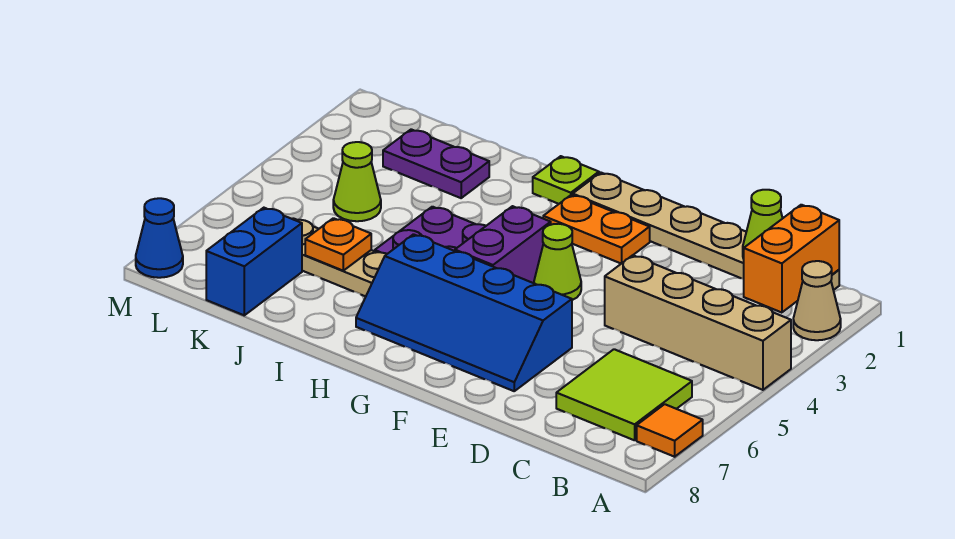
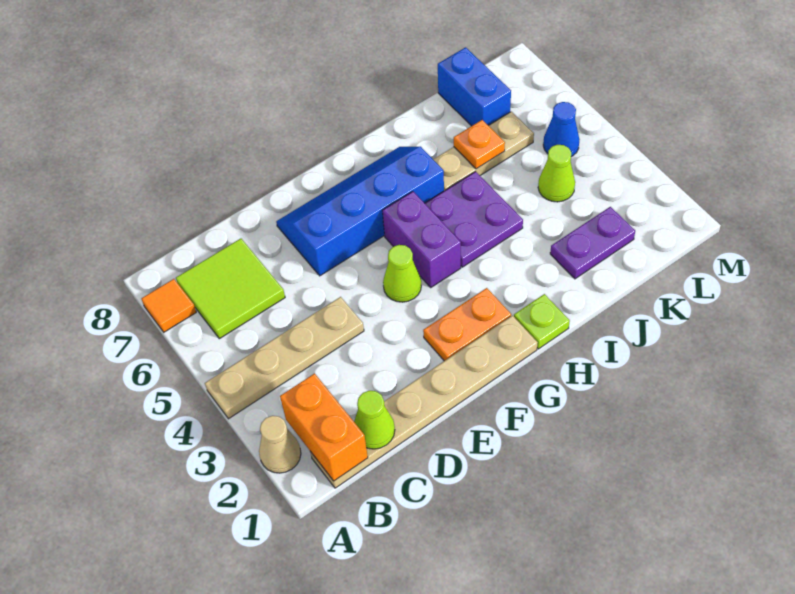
tan brick A4:D4 level 1 -> tan plate A4:D4 level 1
blue cone M8 level 1 -> blue cone L5 level 1

